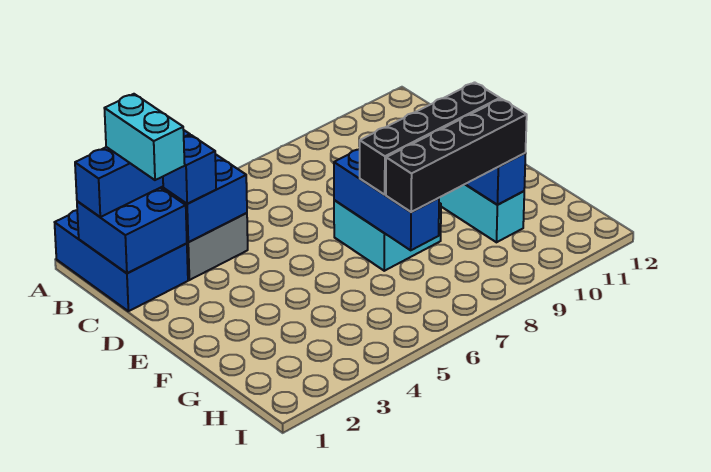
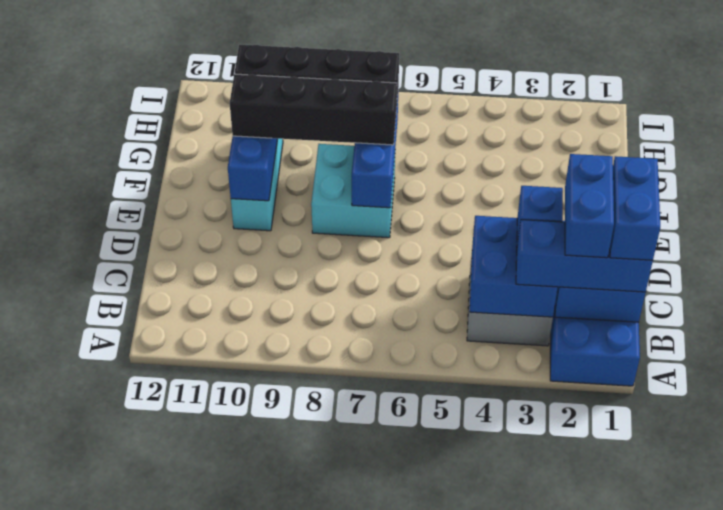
none -> blue brick B1:C1 level 4
cyan brick B2:C2 level 4 -> blue brick B2:C2 level 4

